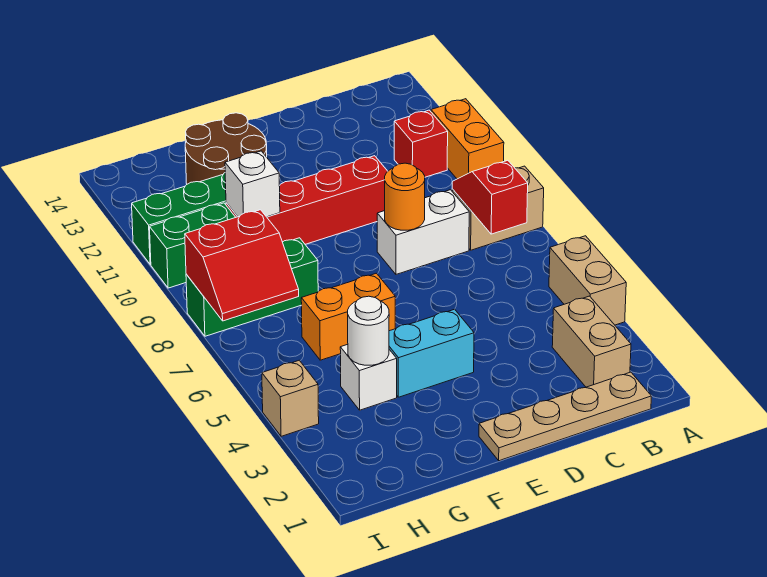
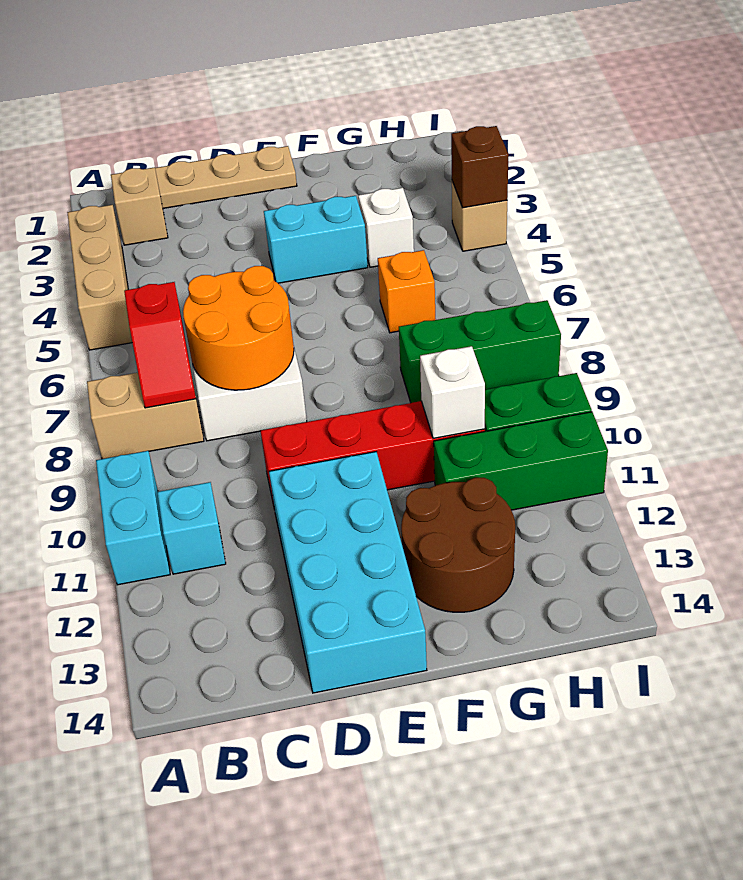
tan brick A4:A5 level 1 -> tan brick A3:A5 level 1
orange brick A10:A11 level 1 -> cyan brick A10:A11 level 1
tan brick B2:B3 level 1 -> tan brick B2 level 1
red brick B11 level 1 -> cyan brick B11 level 1
orange round brick D8 level 2 -> orange round brick C7:D8 level 2
none -> cyan brick D11:E14 level 1
orange brick F6:G6 level 1 -> orange brick G6 level 1
white round brick G4 level 2 -> none
red slope H7:I8 level 2 top 8 -> none
none -> brown brick I4 level 2

